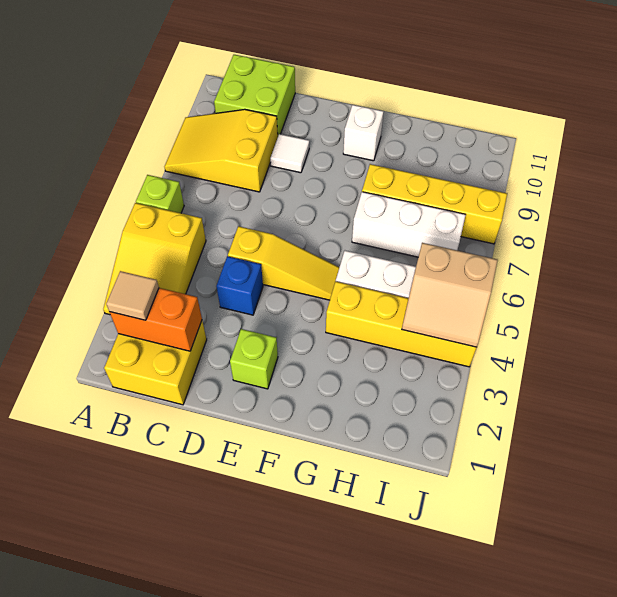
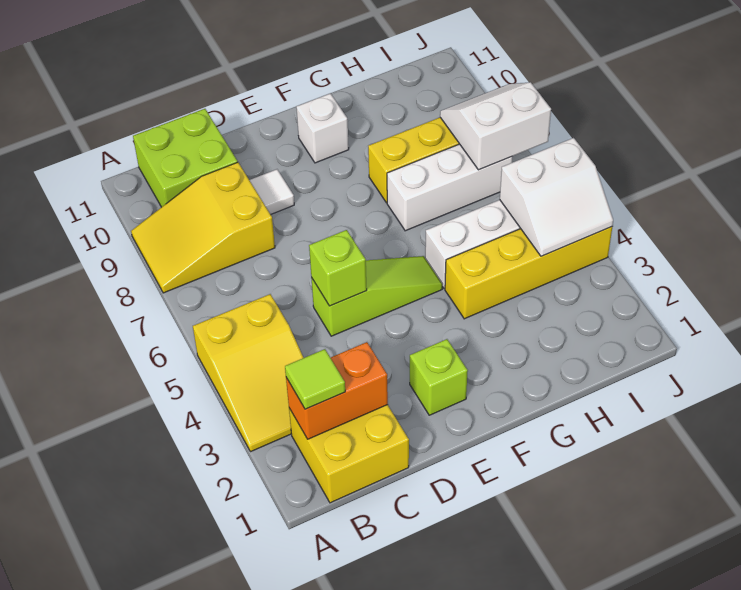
lime brick A6 level 1 -> lime brick D5 level 2
tan tile B2 level 3 -> lime tile B2 level 3
blue brick D4 level 1 -> none
yellow slope D5:F5 level 1 top D -> lime slope D5:F5 level 1 top D
tan slope I4:J5 level 2 top 5 -> white slope I4:J5 level 2 top 5
none -> white slope I7:J8 level 2 top 7

